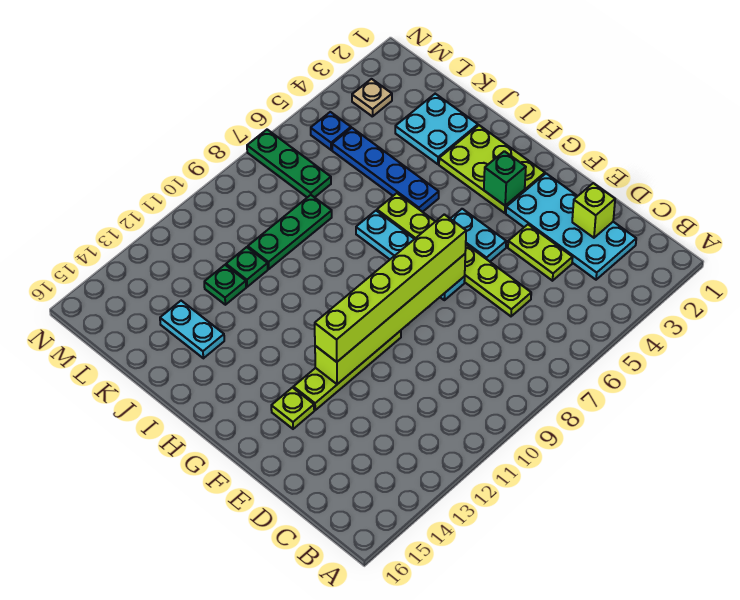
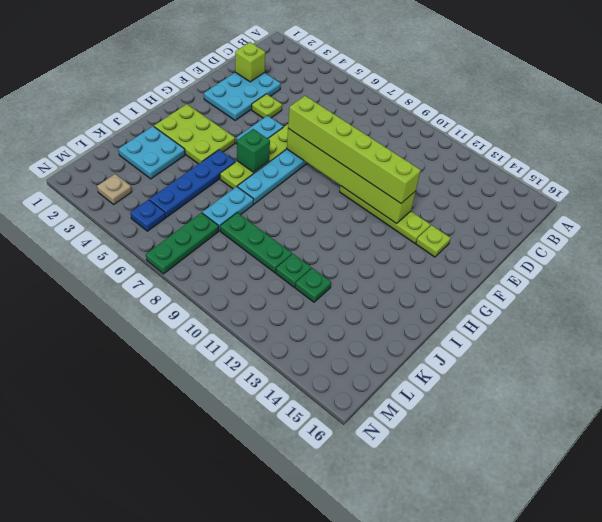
cyan plate C2:F3 level 1 -> cyan plate D2:F3 level 1
lime plate D4:E4 level 1 -> lime plate E4 level 1
lime plate G2:I3 level 1 -> lime plate H2:I4 level 1
green brick G3 level 2 -> green brick H6 level 2
cyan plate J14:K14 level 1 -> cyan plate J7:K7 level 1

